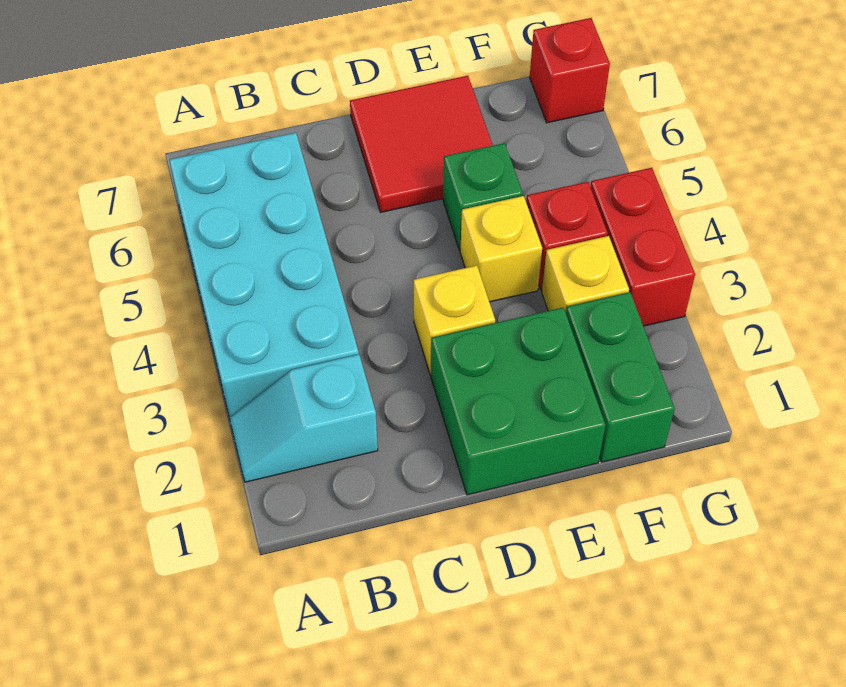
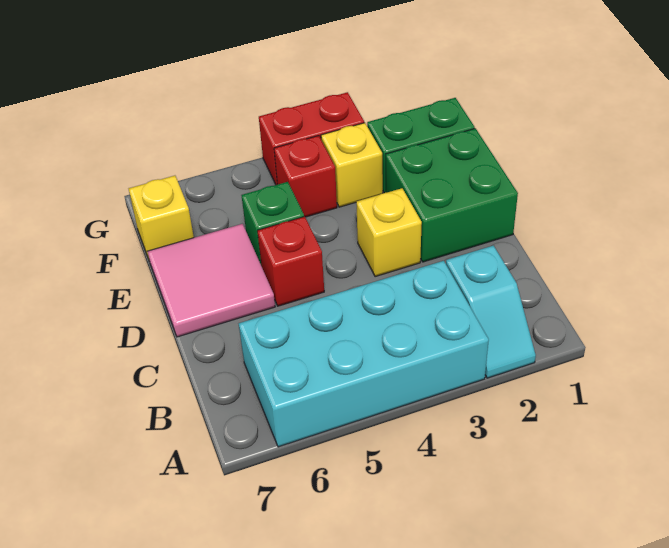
red tile D6:E7 level 1 -> pink tile D6:E7 level 1
yellow brick E4 level 1 -> yellow brick F7 level 1
red brick G7 level 1 -> red brick D5 level 1

